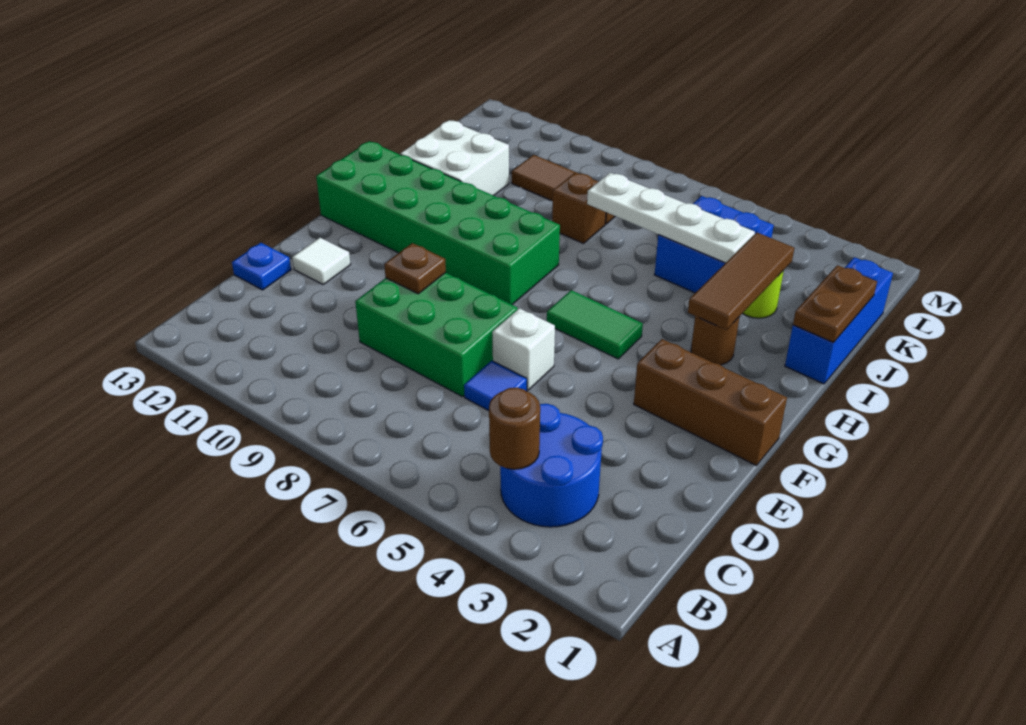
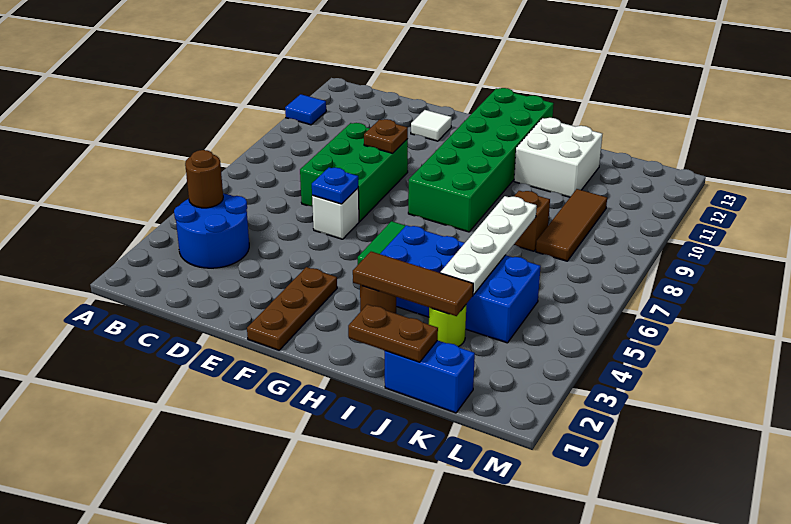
blue tile D6 level 1 -> blue tile A11 level 1
blue plate D13 level 1 -> blue plate E6 level 2
brown brick F1:F3 level 1 -> brown plate F1:F3 level 1
blue brick I1:K1 level 1 -> blue brick J1:K1 level 1
blue brick J4:K5 level 1 -> blue brick H4:K5 level 1

